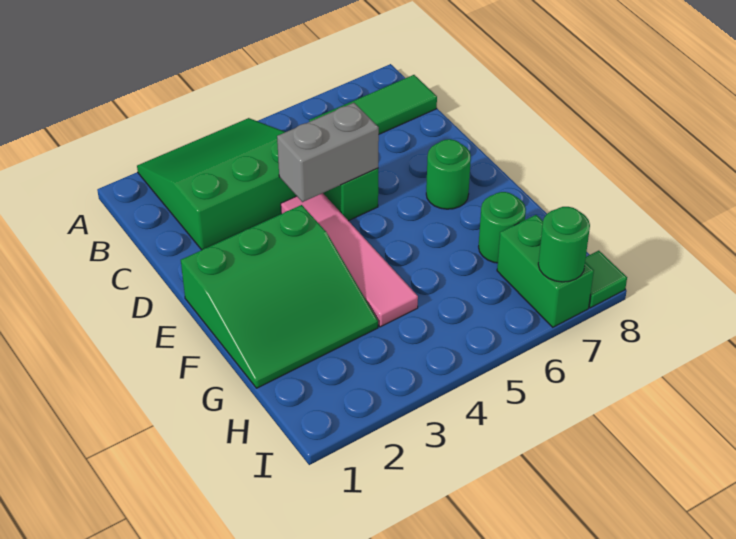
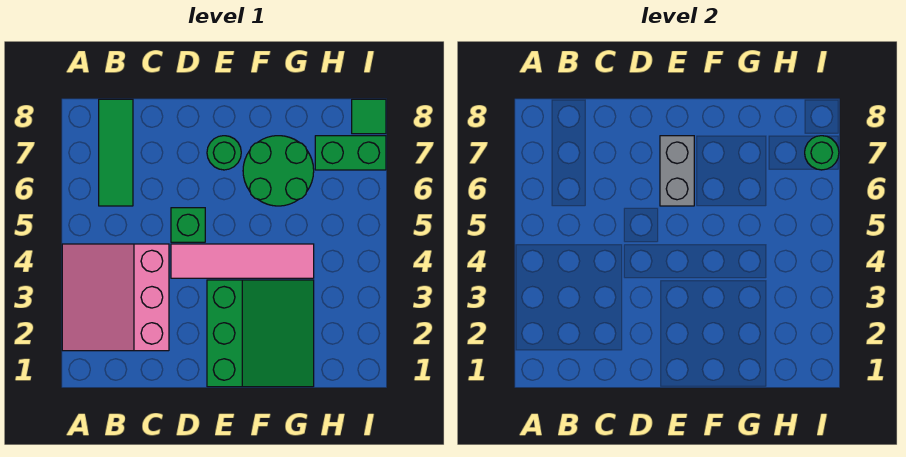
green slope A2:C4 level 1 top C -> pink slope A2:C4 level 1 top C
grey brick D4:D5 level 2 -> grey brick E6:E7 level 2
green round brick G7 level 1 -> green round brick F6:G7 level 1

